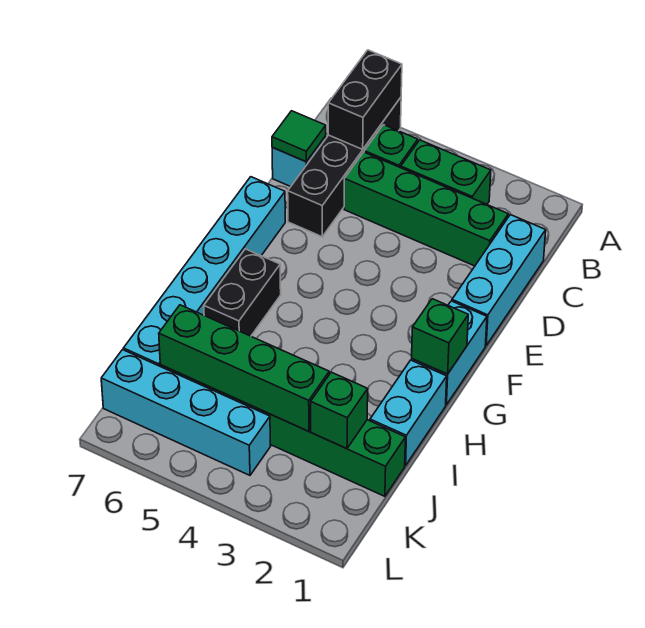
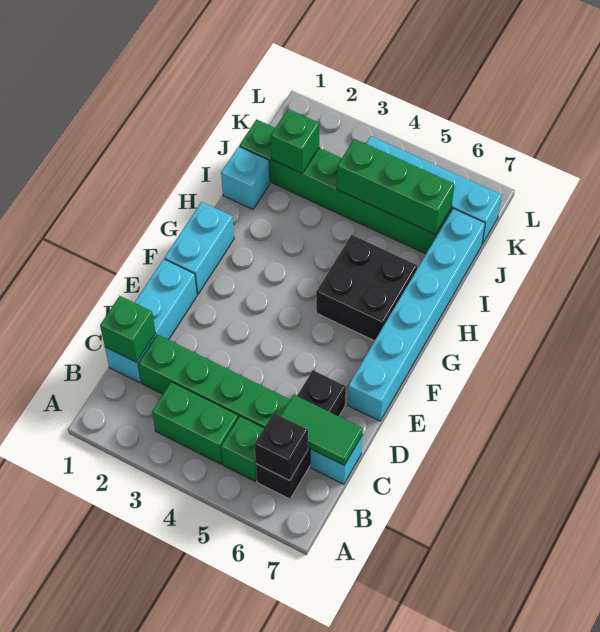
black brick A6:D6 level 1 -> black brick B6:D6 level 1
black brick A6:B6 level 2 -> black brick B6 level 2
green tile C7 level 2 -> green tile C6:C7 level 2
green brick G1 level 2 -> green brick C1 level 2
black brick G6:H6 level 1 -> black brick G5:H6 level 1
cyan brick H1:I1 level 1 -> cyan brick I1 level 1
green brick J3:J6 level 2 -> green brick J4:J6 level 2

